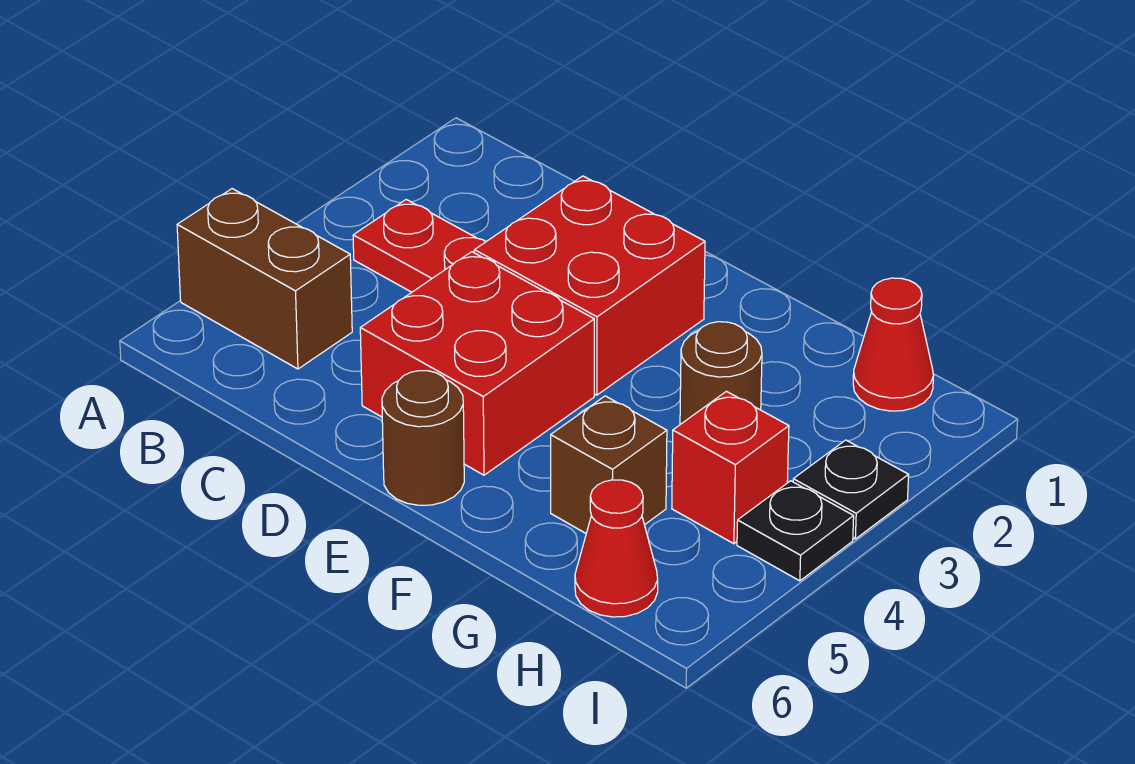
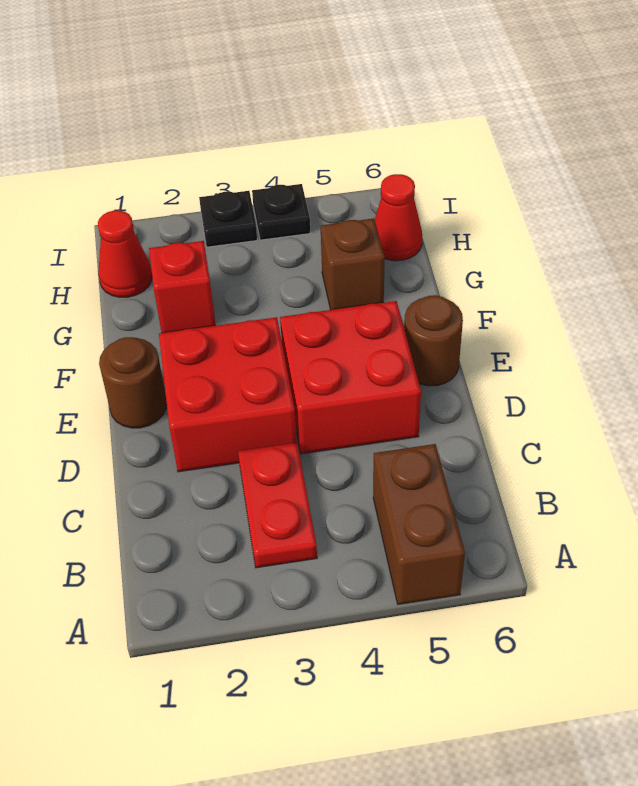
brown round brick G3 level 1 -> brown round brick E1 level 1
red brick H4 level 1 -> red brick G2 level 1

